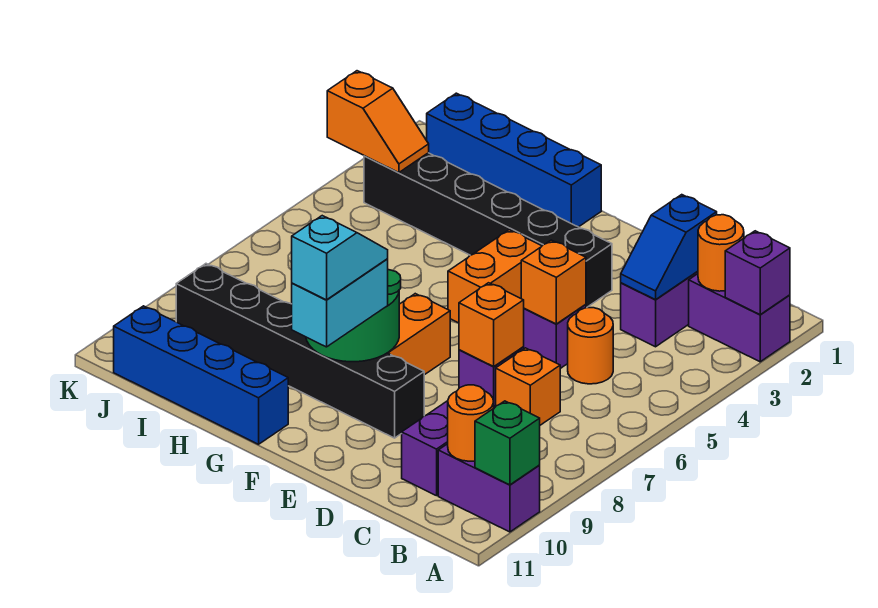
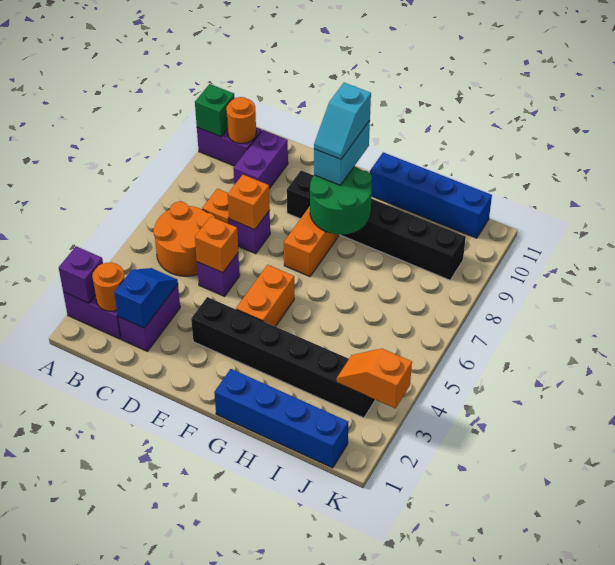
orange round brick C5 level 1 -> orange round brick B5:C6 level 1

